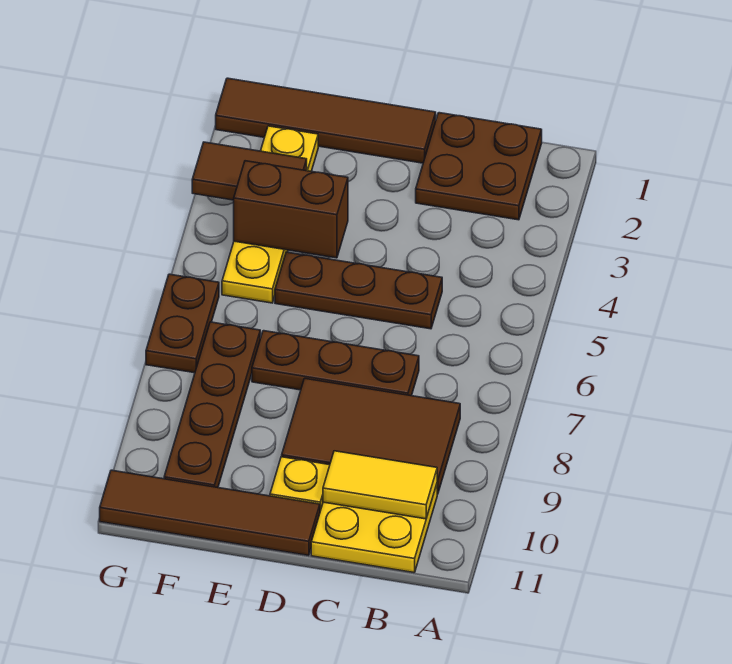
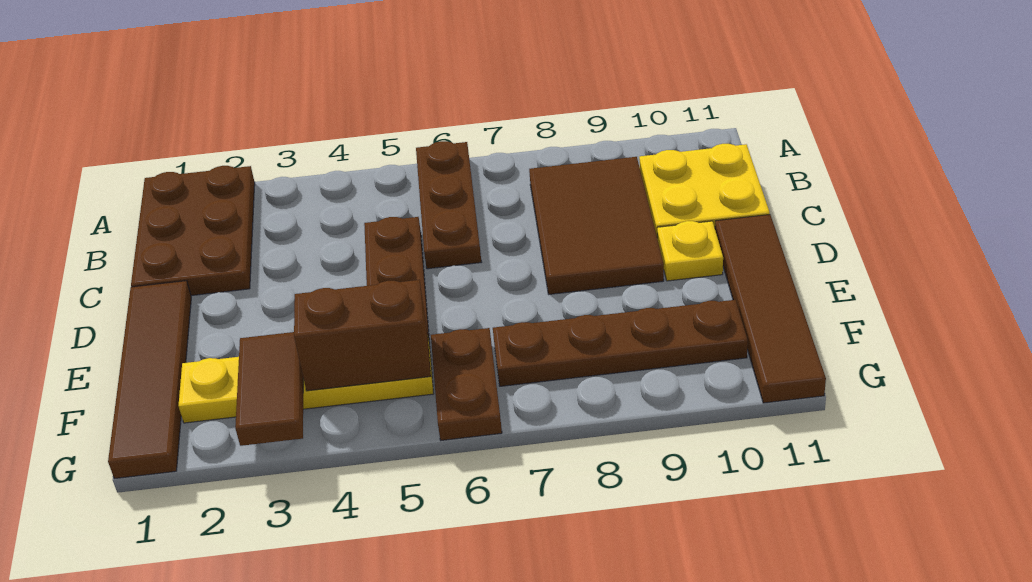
brown plate B1:C2 level 1 -> brown plate A1:C2 level 1
yellow tile B10:C10 level 2 -> none
brown plate C7:E7 level 1 -> brown plate A6:C6 level 1
brown brick E4:F4 level 2 -> brown brick F4:F5 level 2
brown plate G6:G7 level 1 -> brown plate F6:G6 level 1

